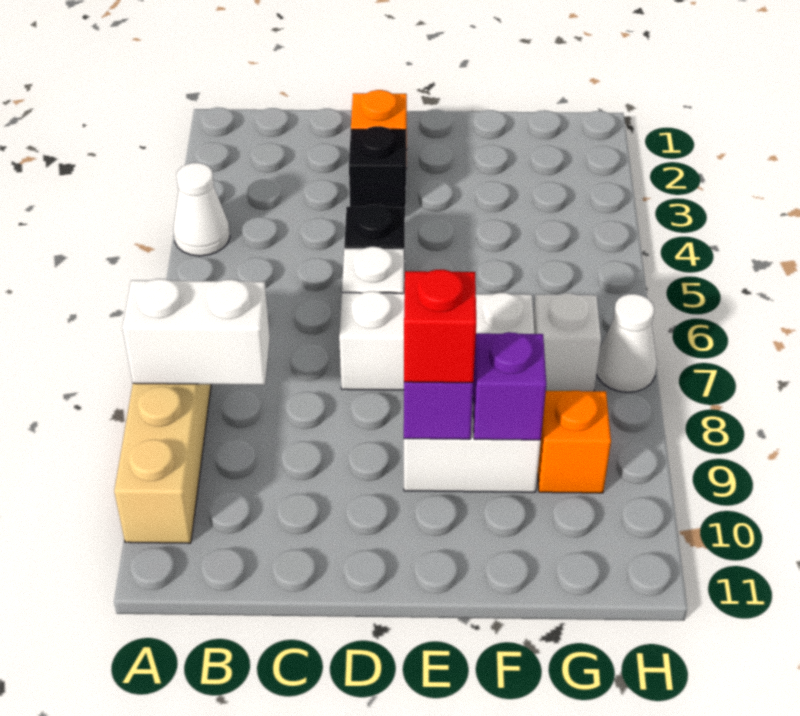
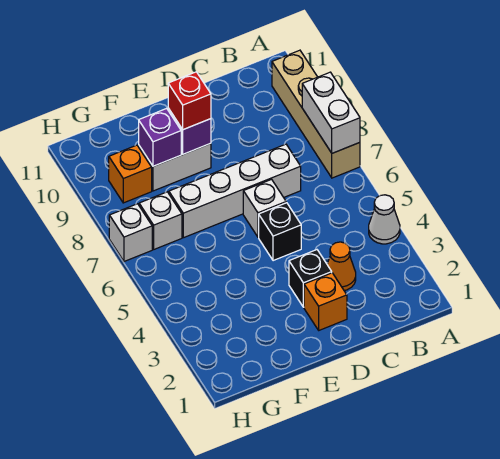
white brick A8:B8 level 2 -> white brick A7:A8 level 2
none -> orange cone C3 level 1
white brick D7:F7 level 1 -> white brick C7:F7 level 1
white cone H7 level 1 -> white brick H7 level 1

